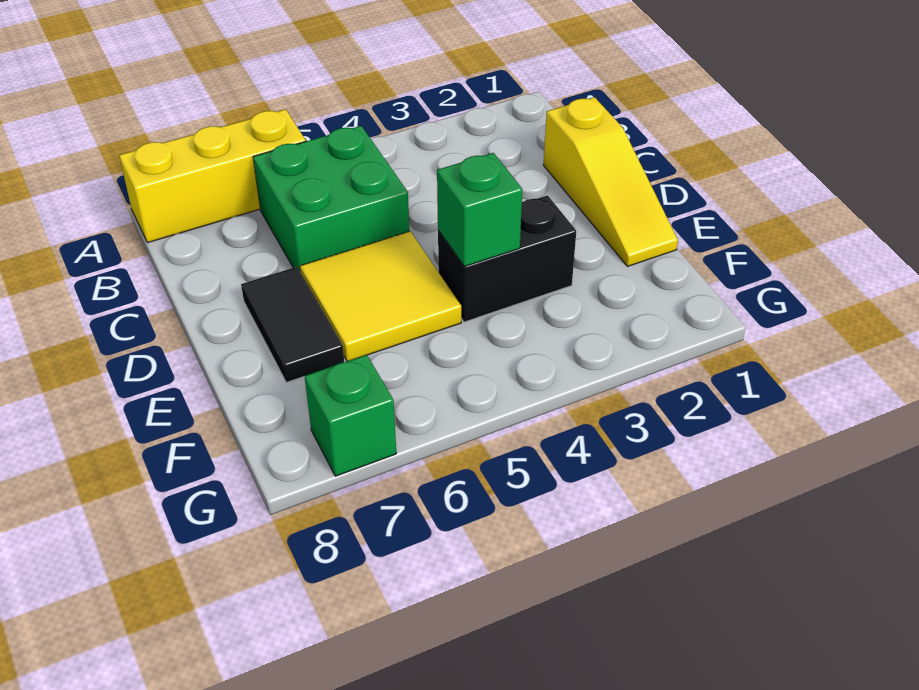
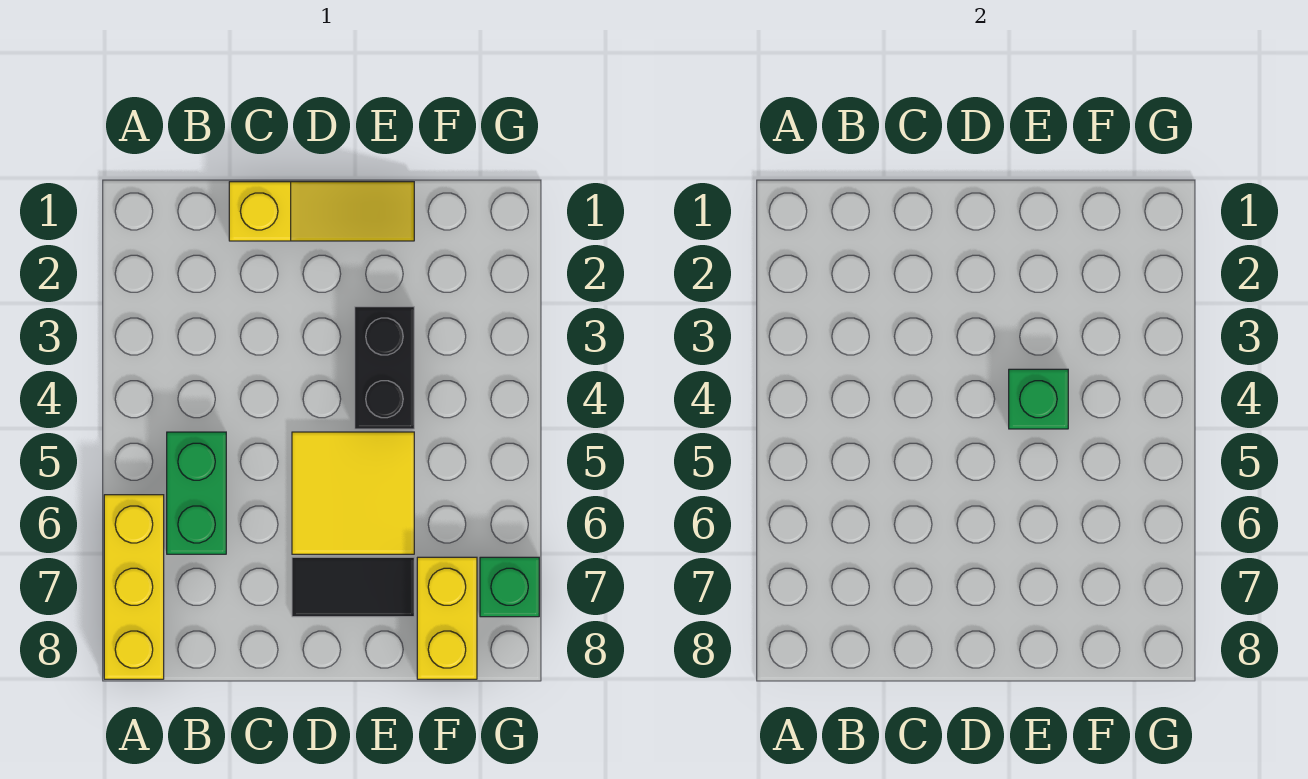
green brick B5:C6 level 1 -> green brick B5:B6 level 1
none -> yellow brick F7:F8 level 1

